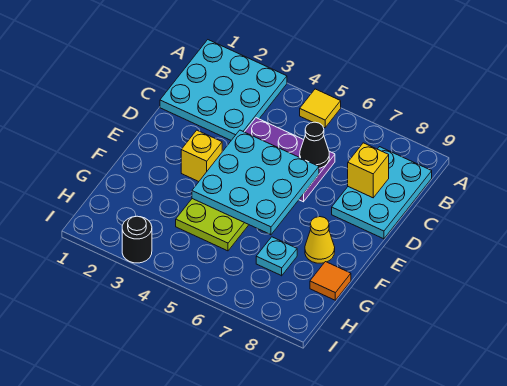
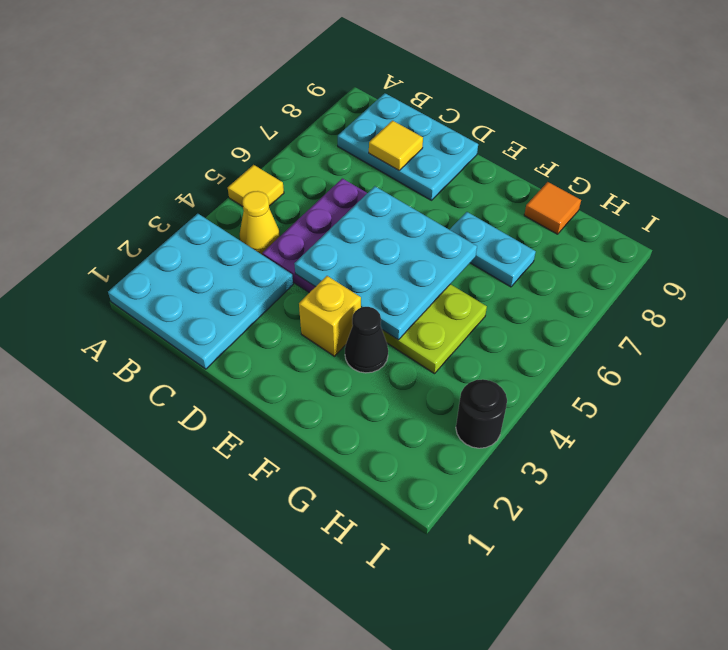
black cone C6 level 2 -> black cone F3 level 1
yellow brick C8 level 2 -> yellow tile C8 level 2
yellow cone F8 level 1 -> yellow cone B4 level 1
cyan plate G7 level 1 -> cyan plate F7:G7 level 1

